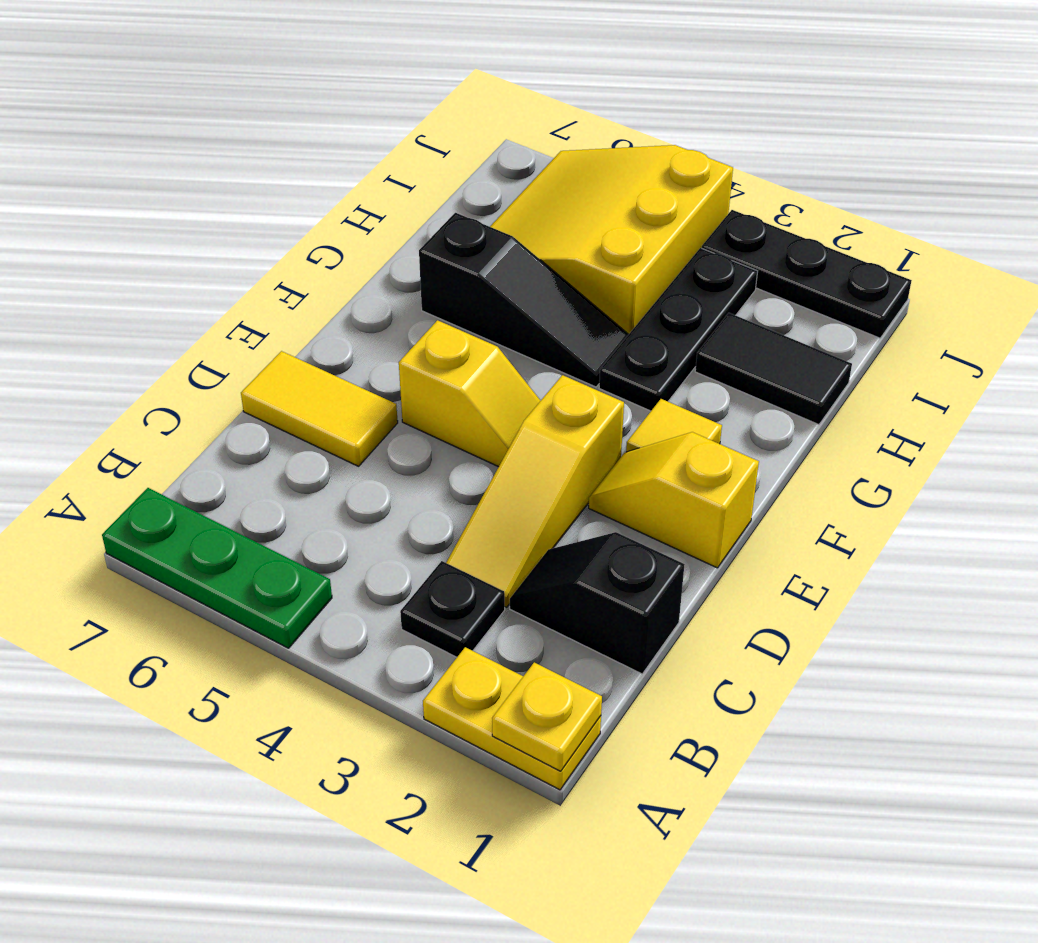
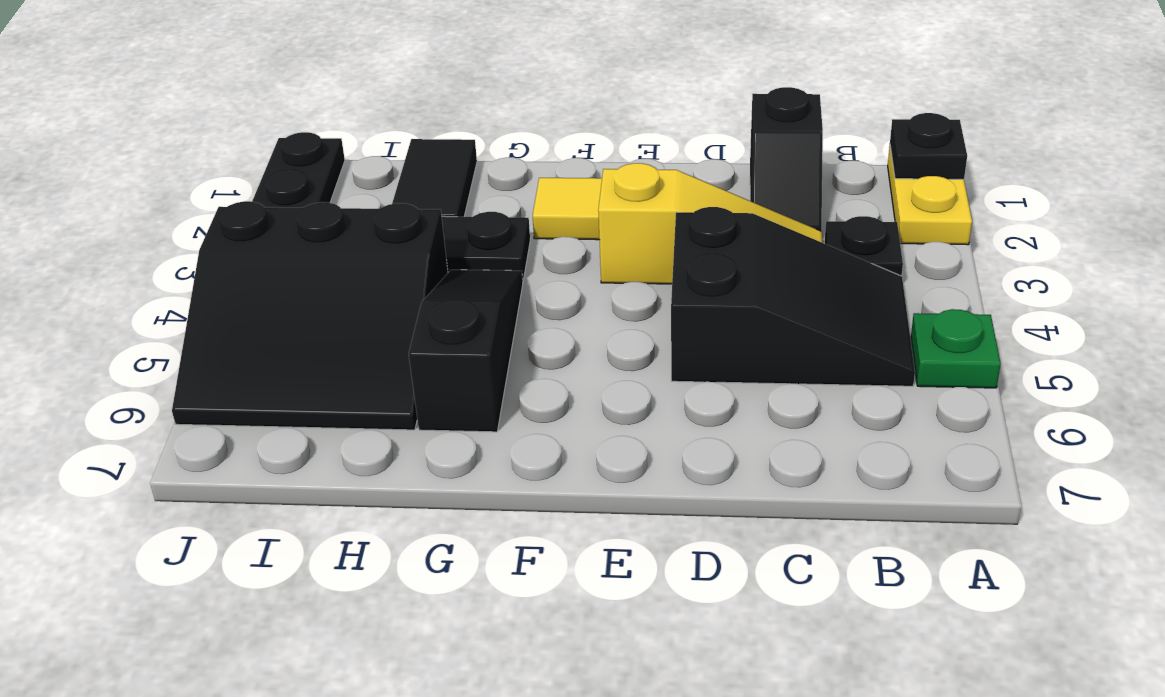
yellow plate A1 level 2 -> black plate A1 level 2
green plate A5:A7 level 1 -> green plate A5 level 1
none -> black slope B4:D5 level 1 top D
yellow tile D6:D7 level 1 -> none
yellow slope E1:E2 level 1 top 1 -> none
yellow slope E4:E5 level 1 top 5 -> none
yellow slope H4:J6 level 1 top 4 -> black slope H4:J6 level 1 top 4

